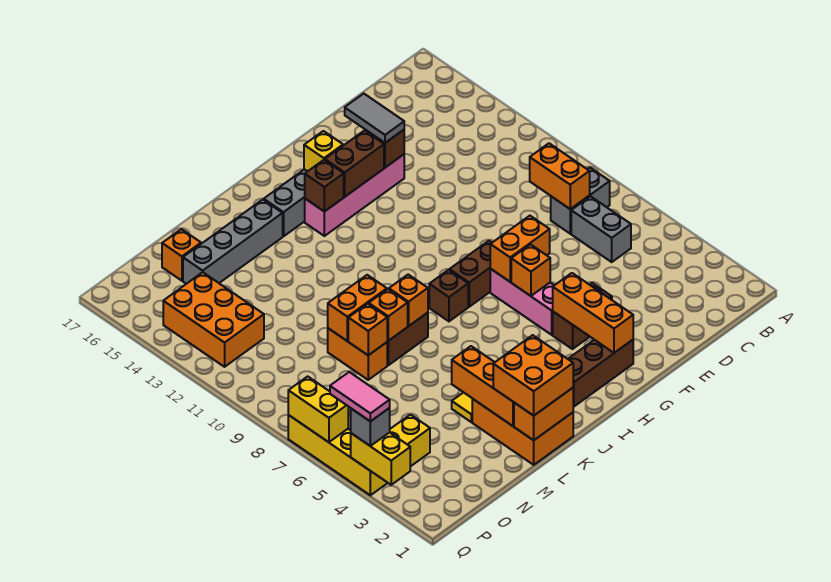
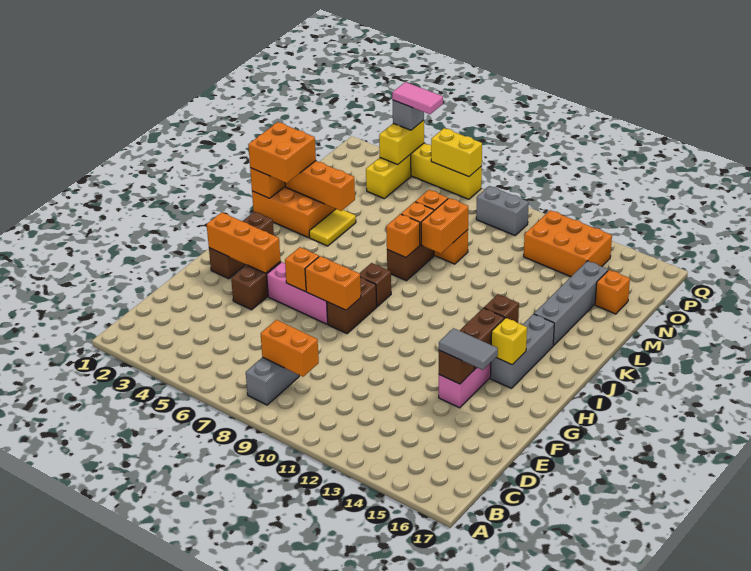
grey brick C6:C7 level 1 -> grey brick P9:P10 level 1
orange brick F7:G7 level 2 -> orange brick G7:G8 level 2
yellow brick Q3:Q4 level 2 -> yellow brick P4:Q4 level 2

